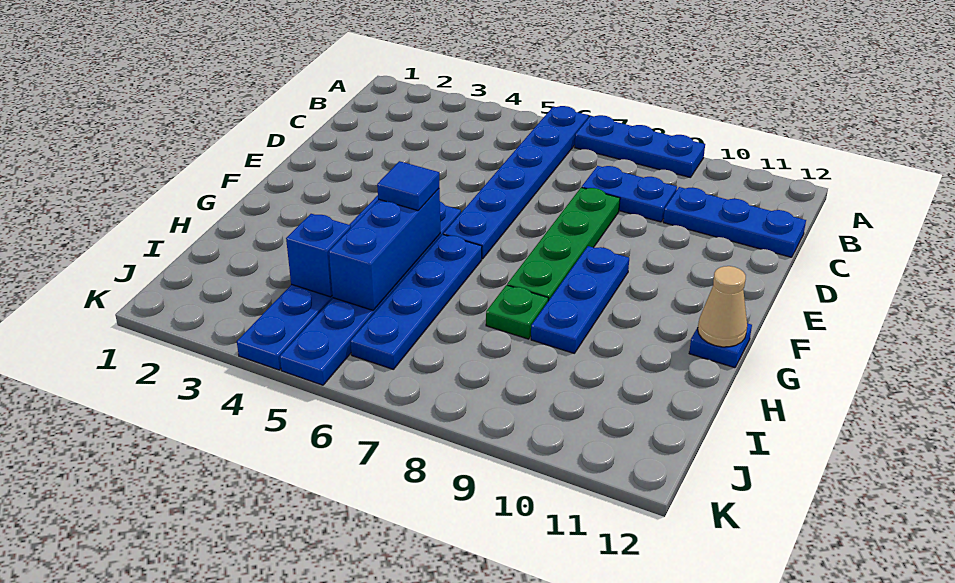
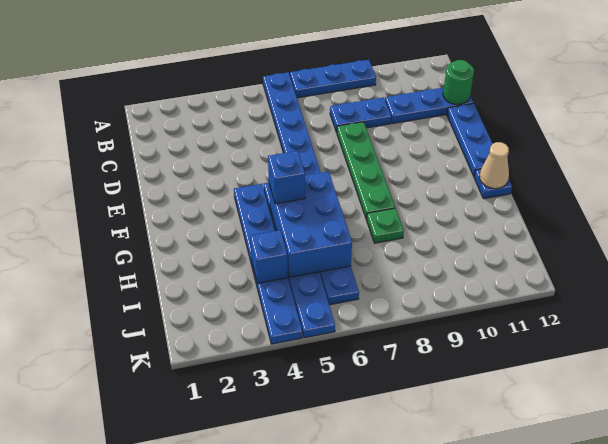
none -> green round brick C12 level 2
blue plate F9:H9 level 1 -> blue plate D12:F12 level 1
blue brick G5:I5 level 2 -> blue brick G5:I6 level 2
blue tile G5 level 3 -> blue brick G5 level 3

